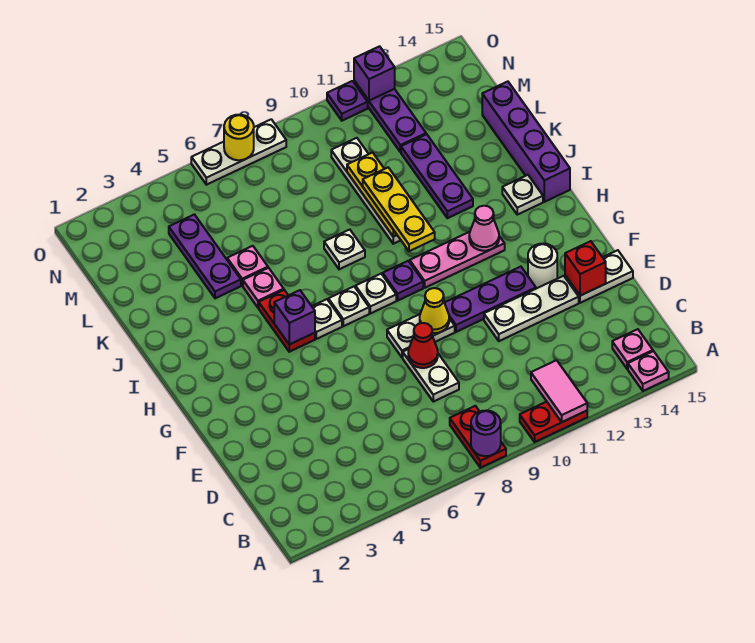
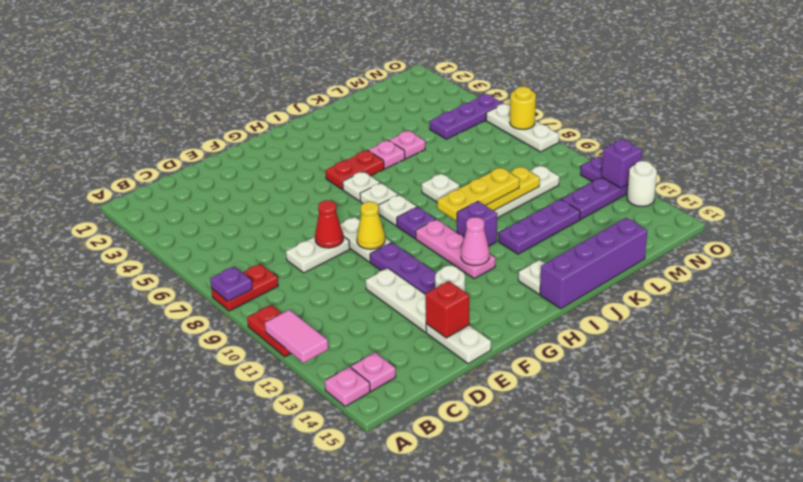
purple round brick A8 level 2 -> purple plate A8 level 2
pink tile A11:B11 level 2 -> pink tile A11:A12 level 2
purple brick H5 level 2 -> purple brick I11 level 1
purple plate K4:M4 level 1 -> purple plate M5:O5 level 1
none -> white round brick O13 level 1

